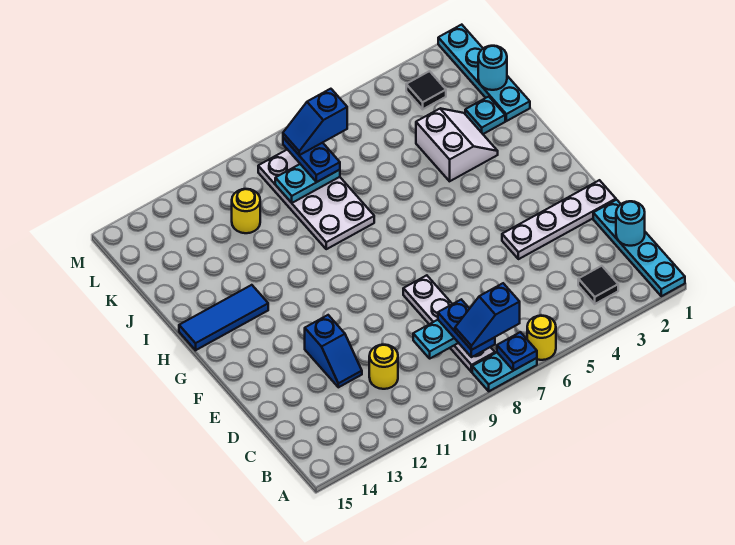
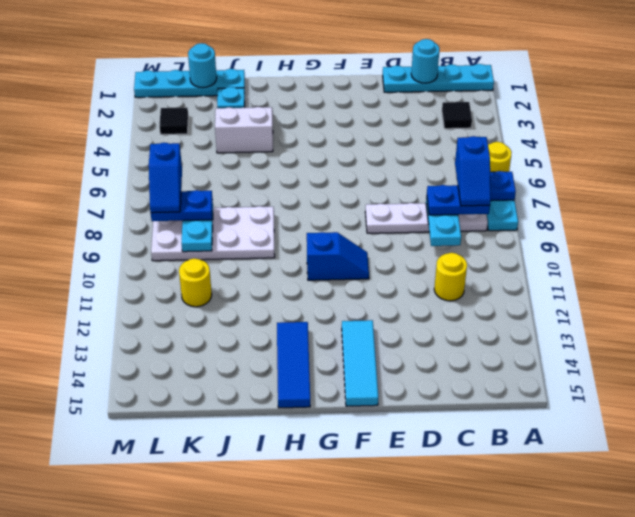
blue slope D12:E12 level 1 top E -> blue slope F10:G10 level 1 top G
white plate E1:E4 level 1 -> none
none -> cyan tile F13:F15 level 1

